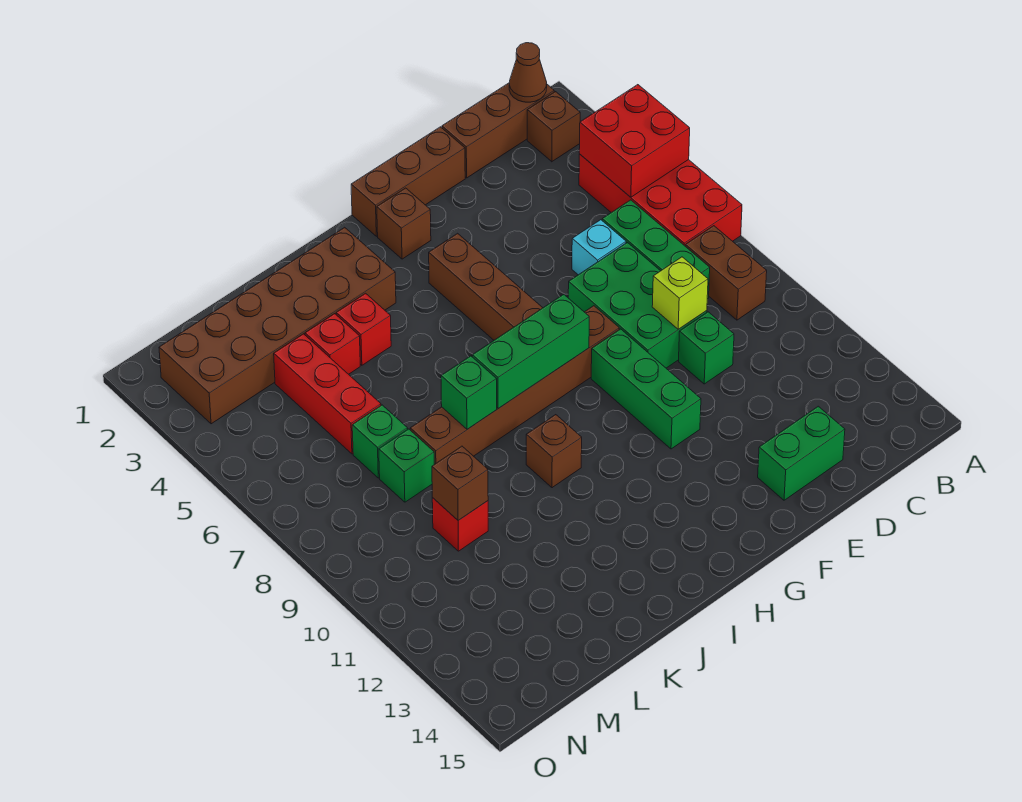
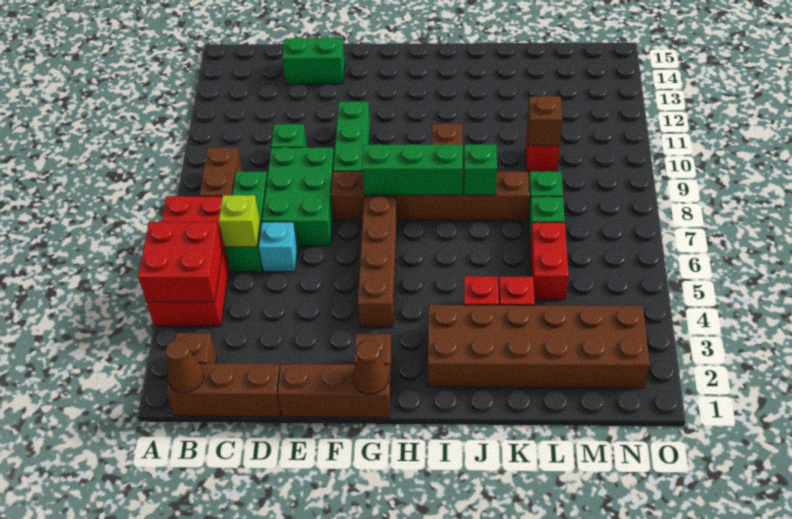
lime brick D9 level 2 -> lime brick C6 level 2
none -> brown cone G1 level 2
red brick L4:L6 level 1 -> red brick L5:L6 level 1

